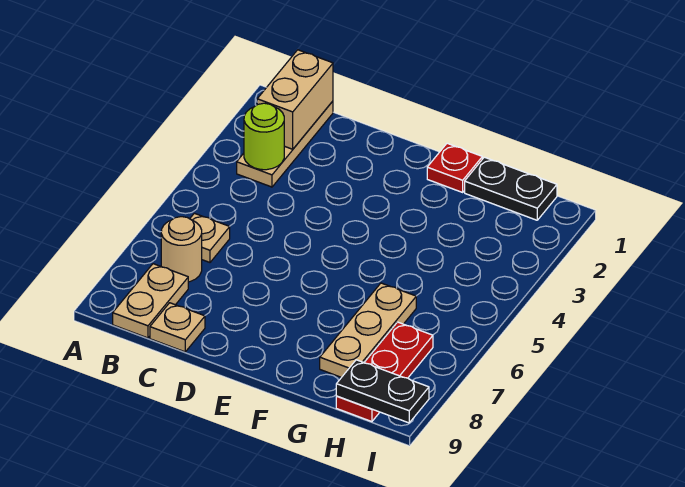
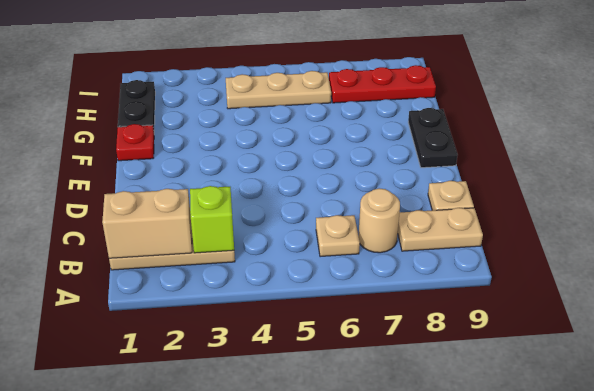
lime round brick B3 level 2 -> lime brick B3 level 2
tan plate G6:G8 level 1 -> tan plate H4:H6 level 1
black plate H9:I9 level 2 -> black plate E9:F9 level 1

